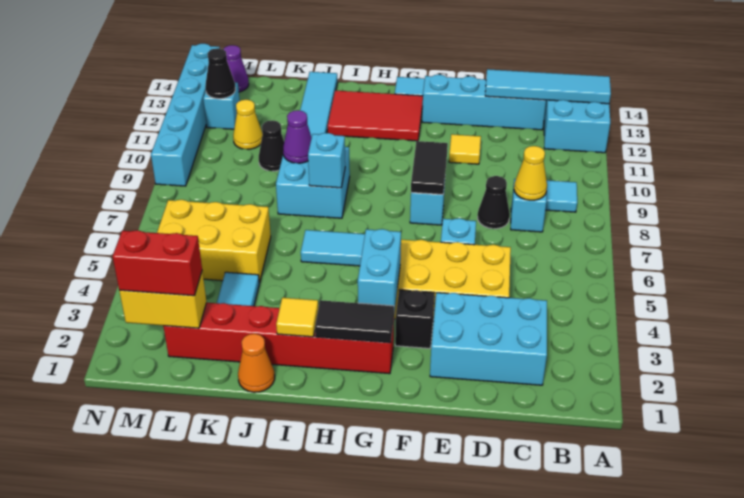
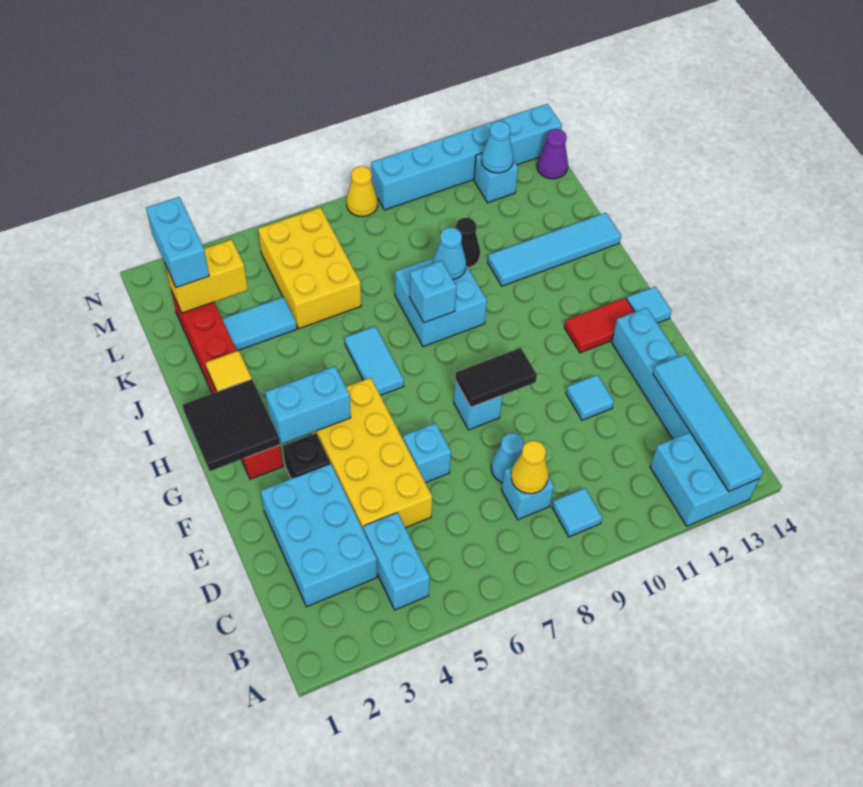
none -> cyan brick B4:C4 level 1
black cone D8 level 1 -> cyan cone D8 level 1
yellow tile E11 level 1 -> cyan tile E11 level 1
black tile G2:H2 level 2 -> black tile G1:H2 level 2
red tile G12:I13 level 1 -> red tile G12:G13 level 1
orange cone J1 level 1 -> none
purple cone J9 level 2 -> cyan cone J9 level 2
yellow brick L2:M2 level 2 -> yellow brick L2:L3 level 2
red brick L2:M2 level 3 -> cyan brick L2:M2 level 3
yellow cone L11 level 1 -> yellow cone N8 level 1
black cone M12 level 2 -> cyan cone M12 level 2

